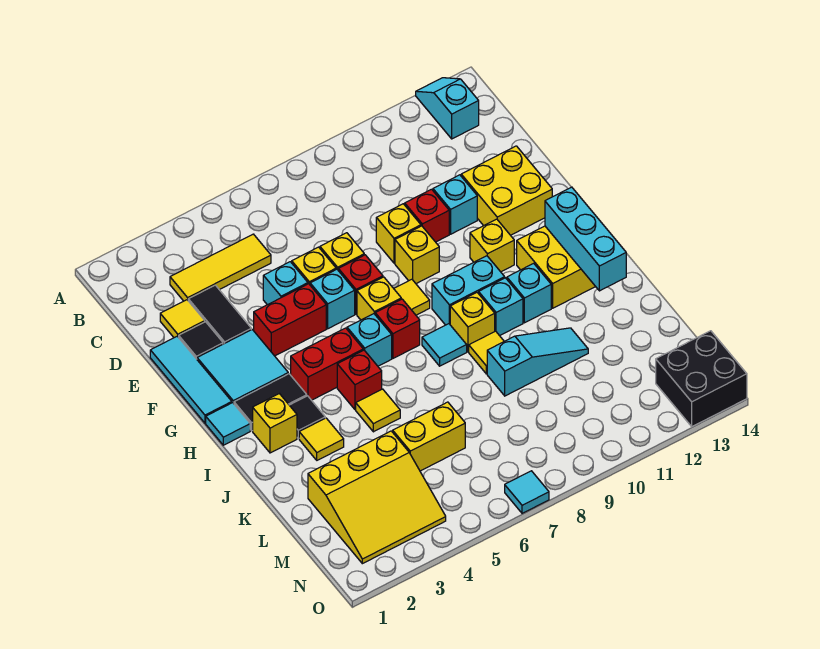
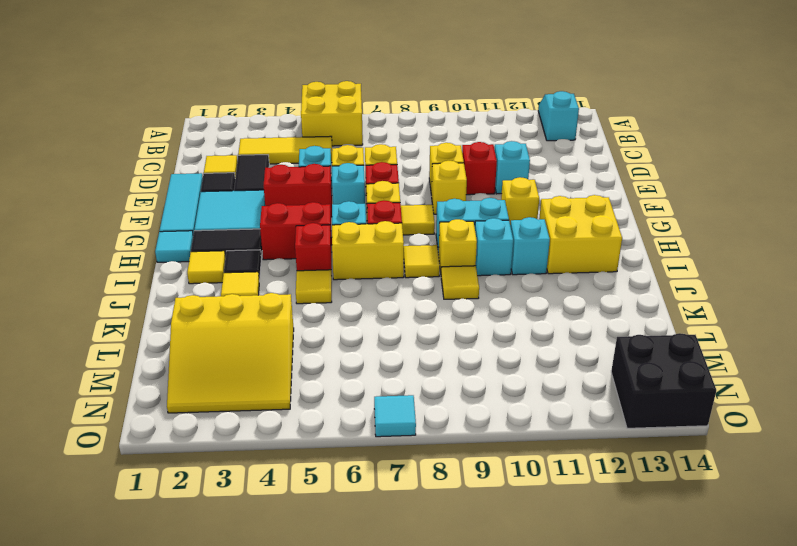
yellow brick E12:F13 level 1 -> yellow brick A5:B6 level 1
cyan brick H13:J13 level 2 -> none
yellow brick I2 level 1 -> yellow tile I2 level 1
cyan tile I8 level 1 -> yellow tile I8 level 1
cyan slope K9:K11 level 1 top 9 -> none
yellow brick L5:L6 level 1 -> yellow brick I6:I7 level 1

